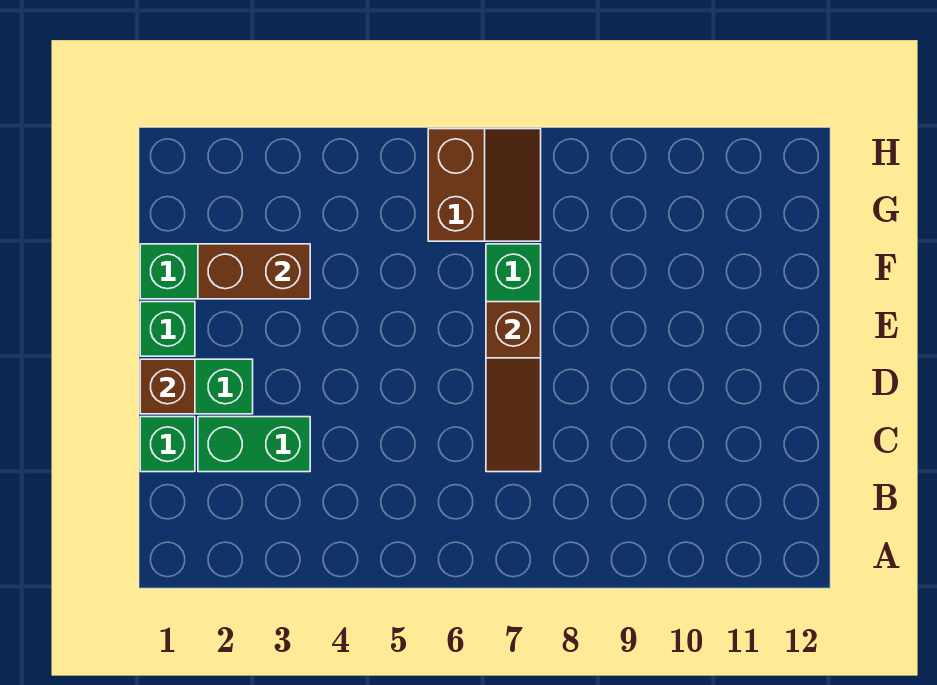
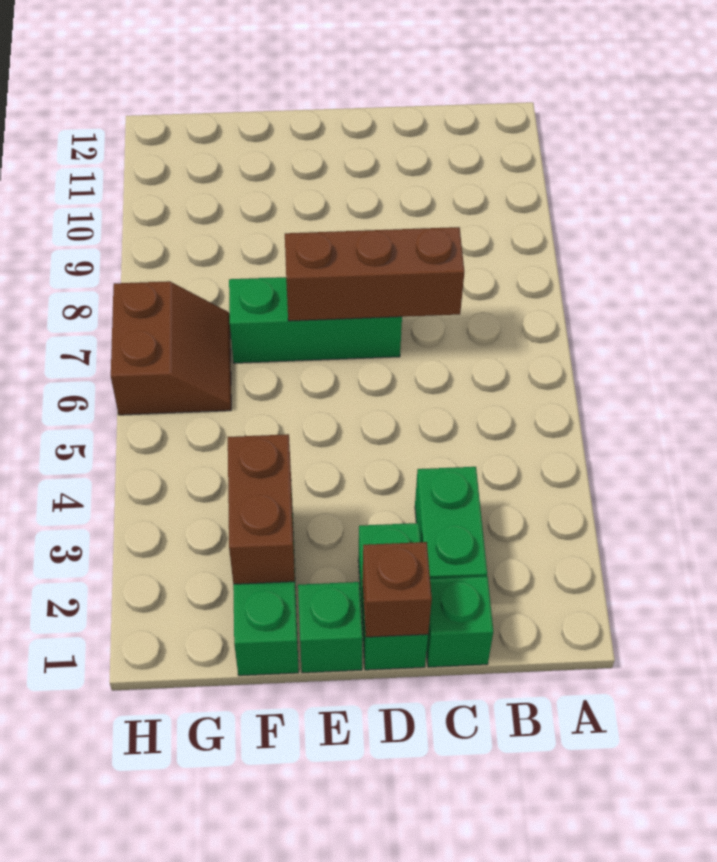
brown slope C7:E7 level 2 top E -> brown brick C7:E7 level 2
brown slope G6:H7 level 1 top 6 -> brown slope G6:H7 level 1 top H

